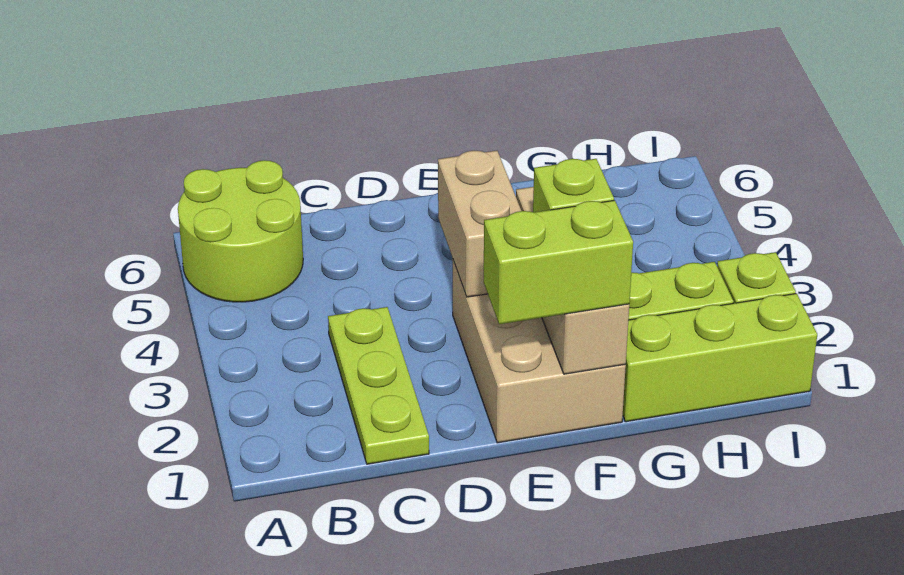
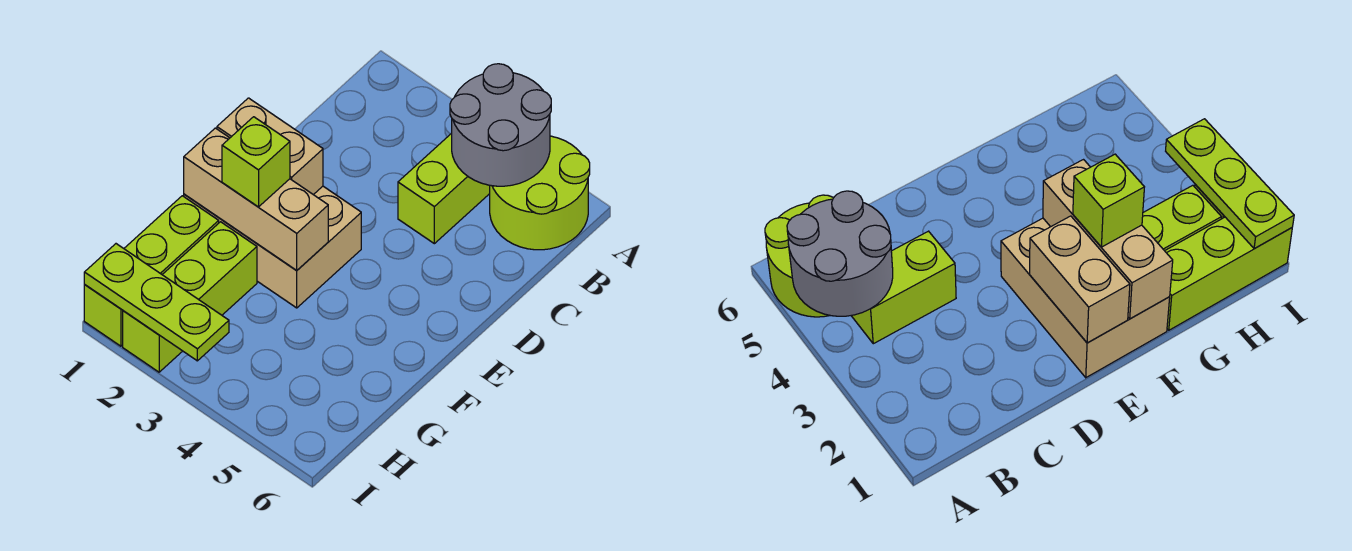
none -> grey round brick A4:B5 level 2
lime plate C1:C3 level 1 -> lime plate I1:I3 level 2
lime brick E1:F1 level 3 -> lime brick B4:C4 level 1
tan brick E3:E4 level 2 -> tan brick E1:E2 level 2

